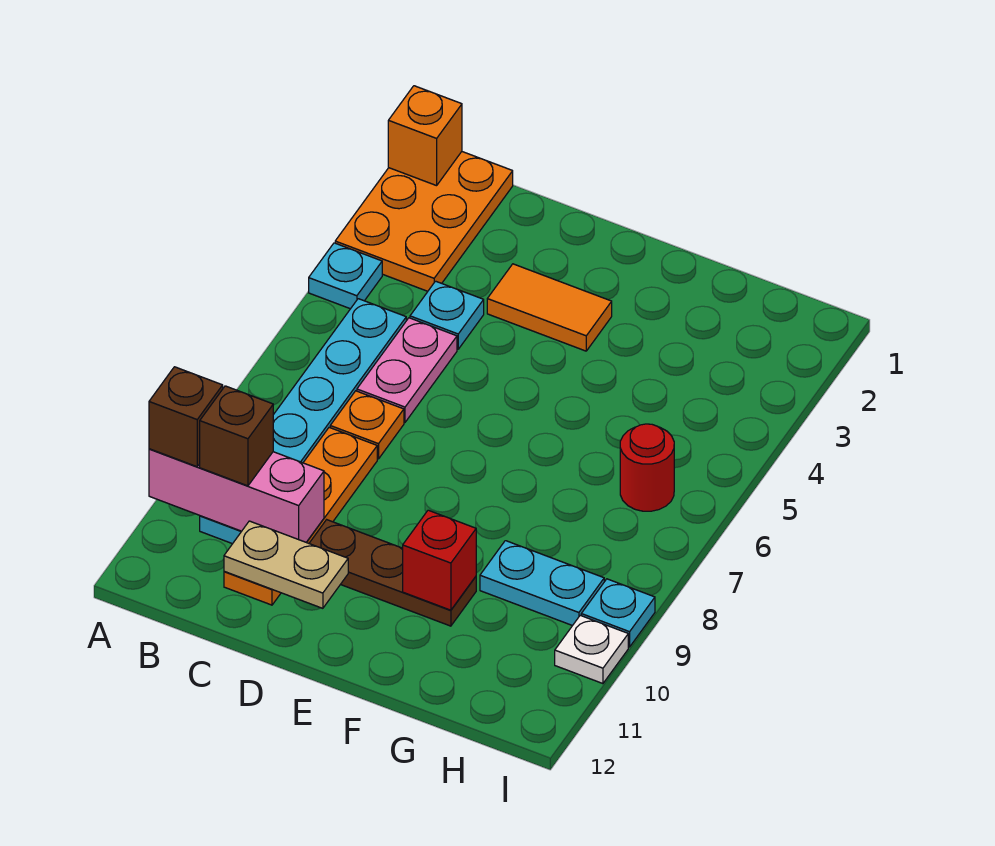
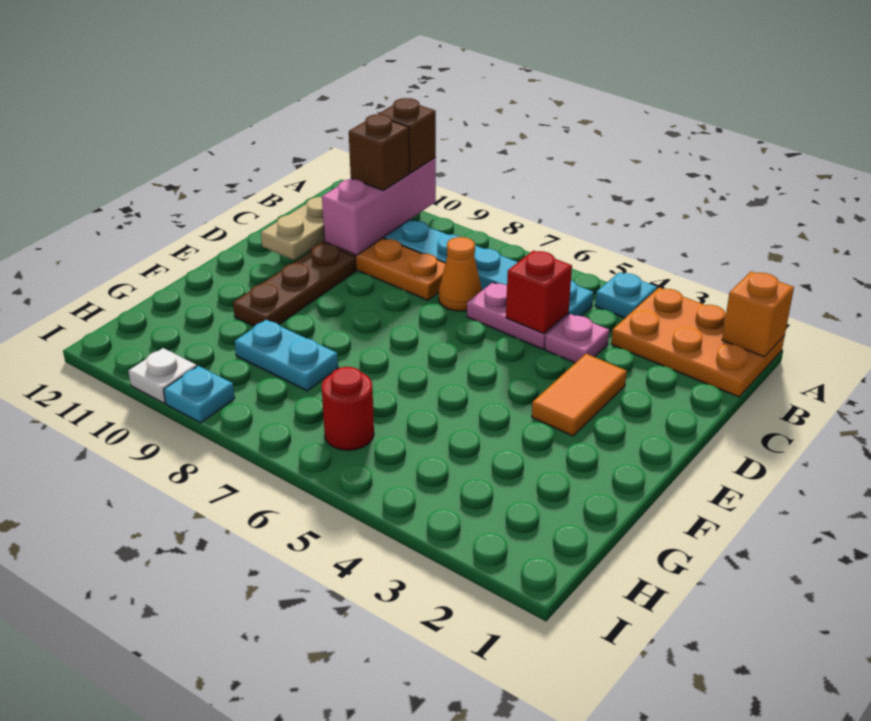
cyan plate C4 level 1 -> pink plate C4 level 1
orange plate C7 level 1 -> orange cone C7 level 1
red brick F10 level 2 -> red brick C5 level 2
cyan plate G9:H9 level 1 -> cyan plate G8:G9 level 1

